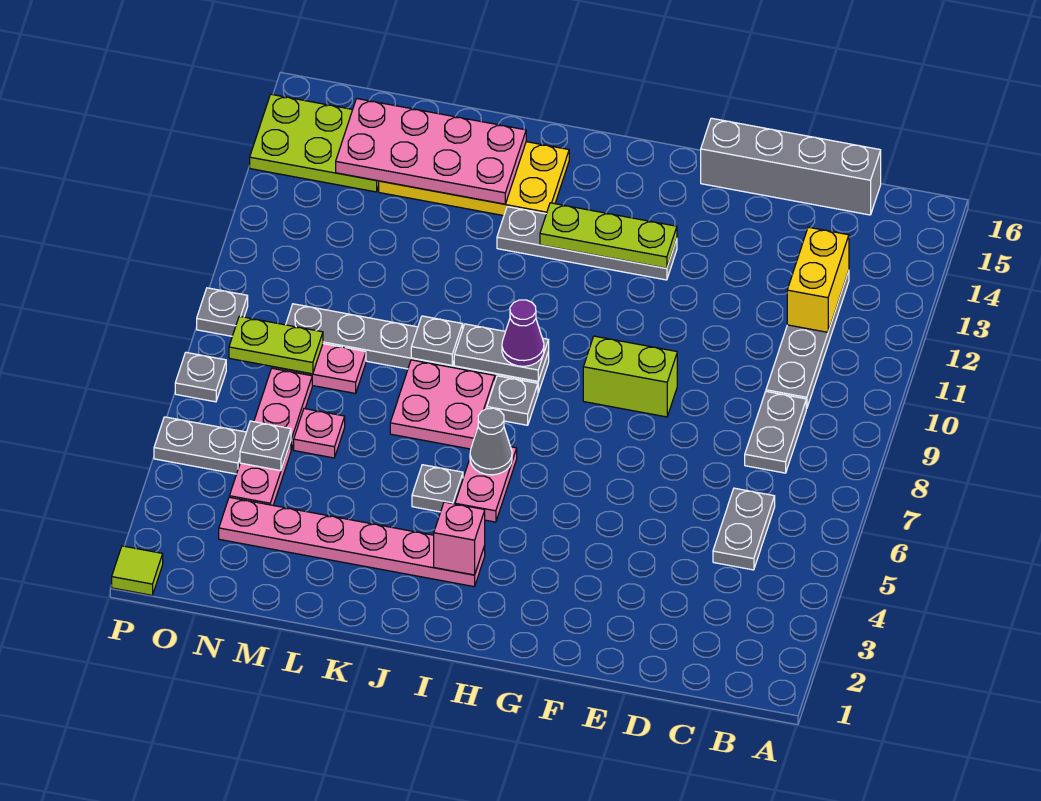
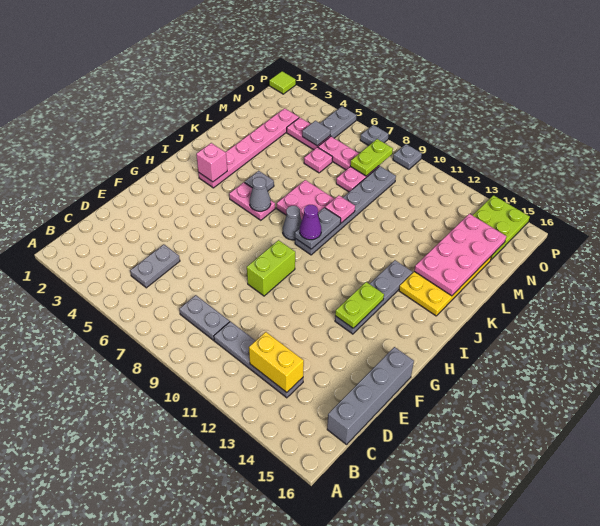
grey plate C5:C6 level 1 -> grey plate C5:D5 level 1
lime plate G13:I13 level 2 -> lime plate G13:H13 level 2
grey plate I8 level 1 -> grey cone I8 level 1
grey plate K9 level 2 -> pink plate K9 level 2
grey plate N5 level 2 -> grey tile N5 level 2

